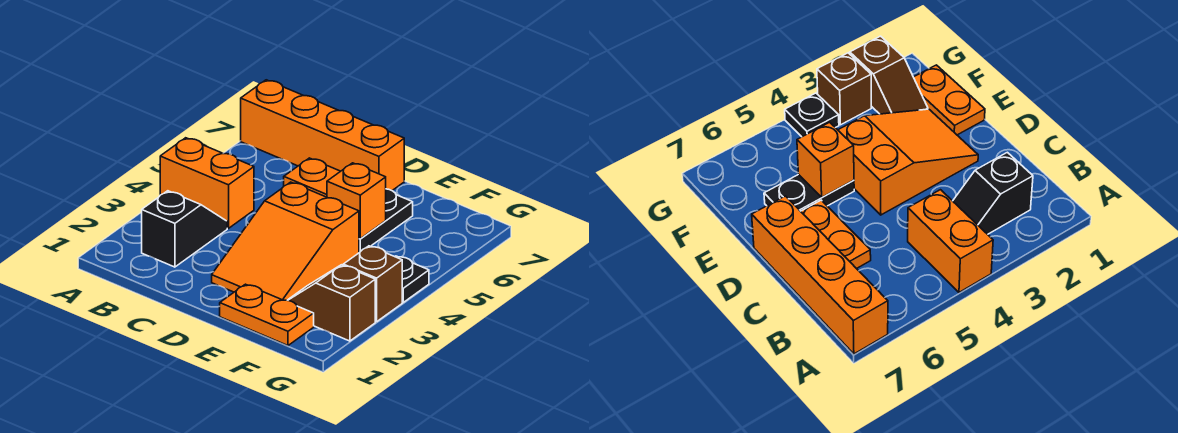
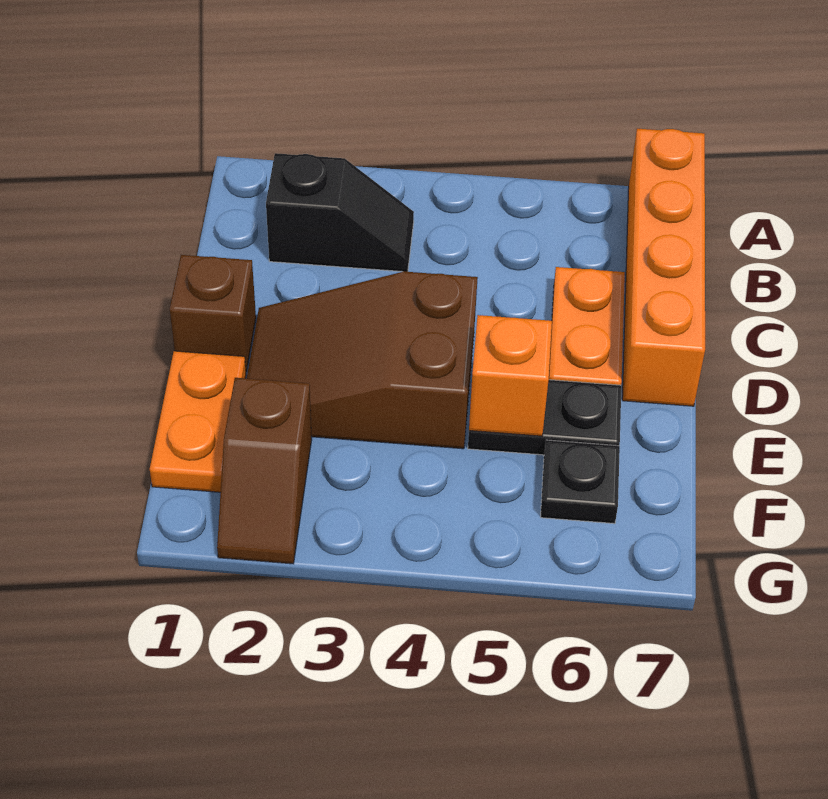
orange brick A4:B4 level 1 -> none
orange slope D2:E4 level 1 top 4 -> brown slope D2:E4 level 1 top 4
brown slope F2:G2 level 1 top G -> brown slope F2:G2 level 1 top F
brown brick G3 level 1 -> brown brick D1 level 1
black plate G4 level 1 -> black plate F6 level 1

